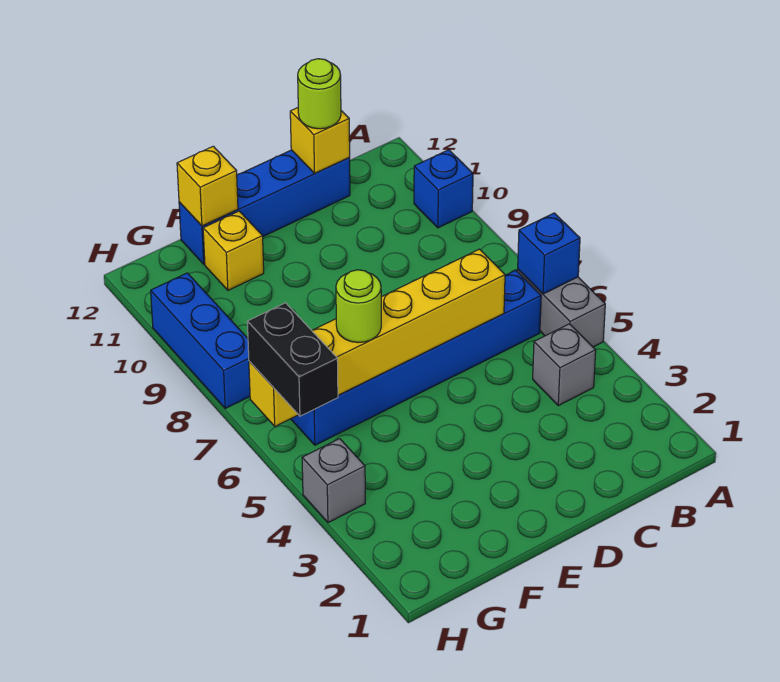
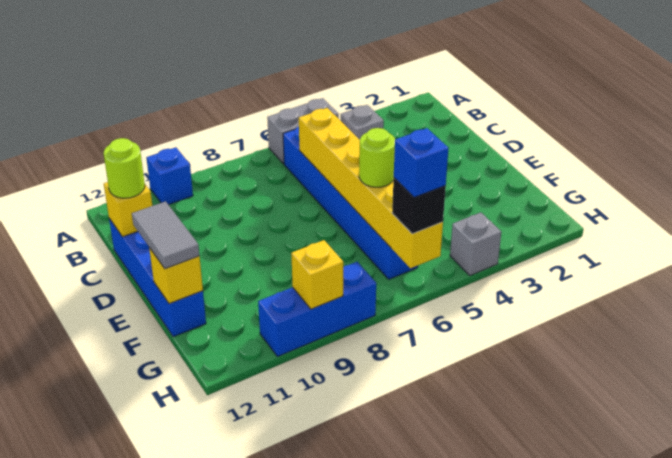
blue brick A6 level 2 -> blue brick H6 level 4
none -> grey tile E12:F12 level 3
yellow brick F11 level 1 -> yellow brick H9 level 2
black brick H5:H6 level 3 -> black brick H6 level 3

